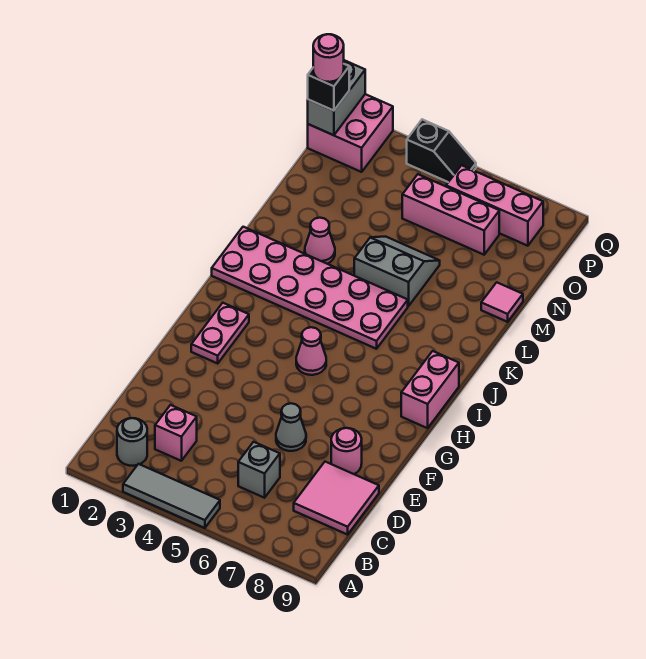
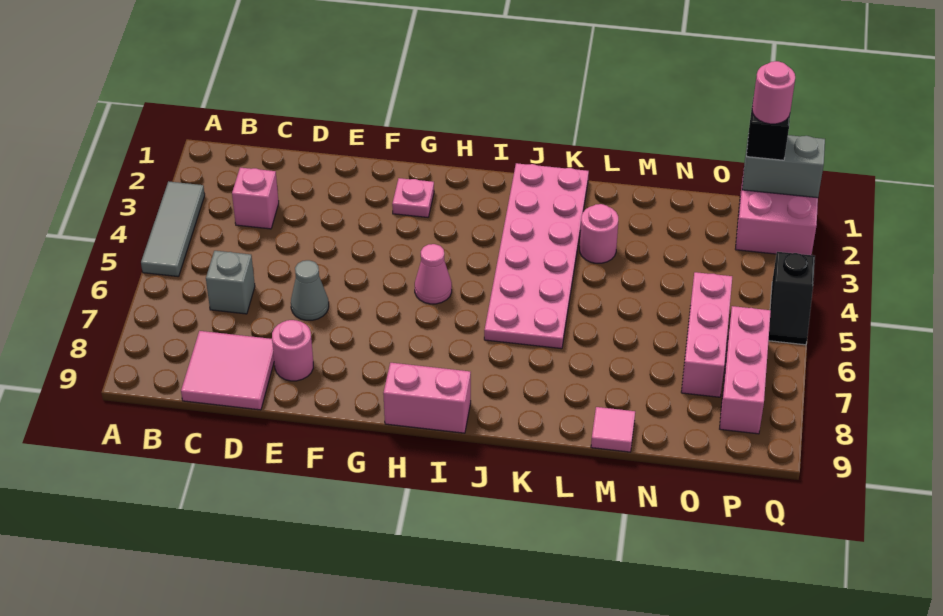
grey round brick B2 level 1 -> none
pink plate G2:H2 level 1 -> pink plate G2 level 1
pink cone L3 level 1 -> pink round brick L3 level 1
grey slope L5:M6 level 1 top L -> none

